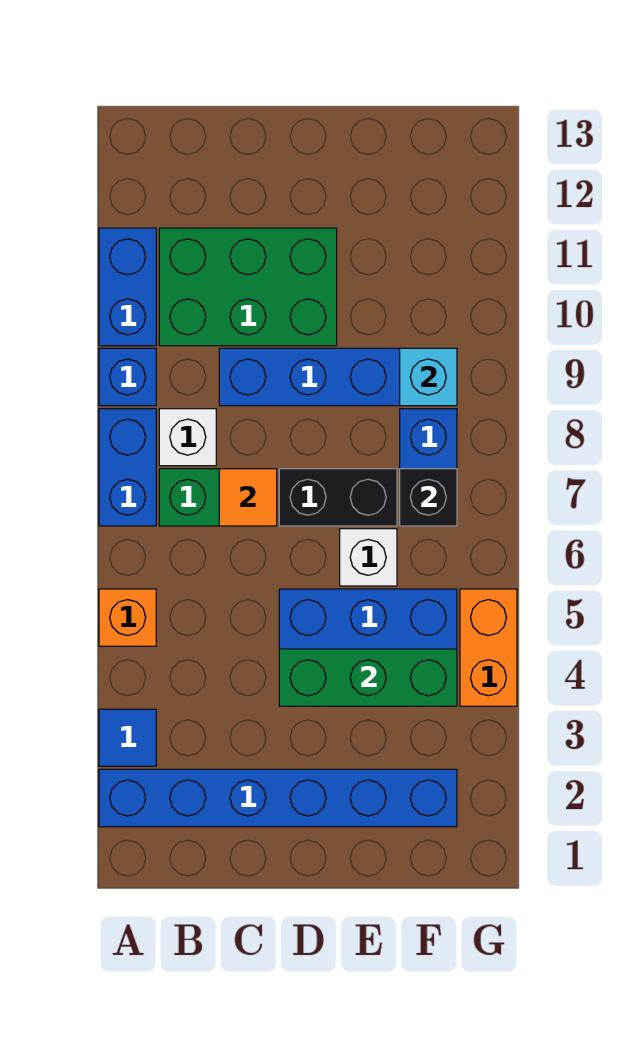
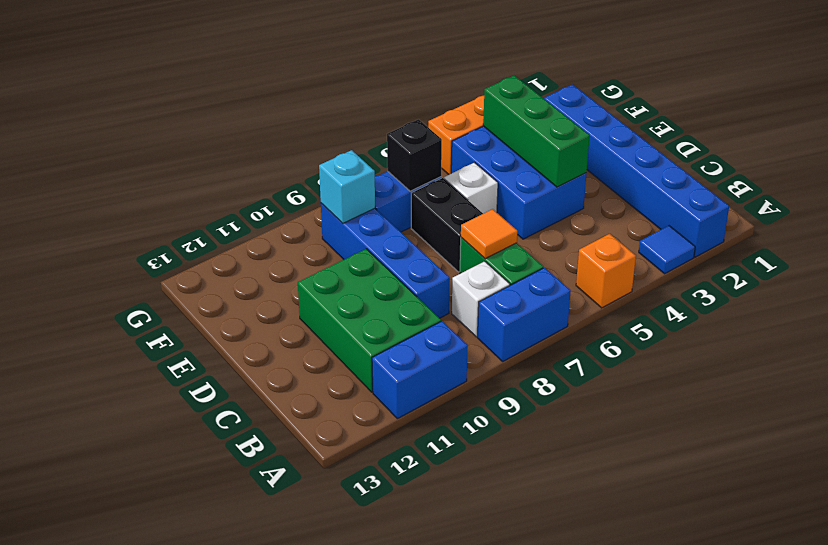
blue brick A9 level 1 -> none

